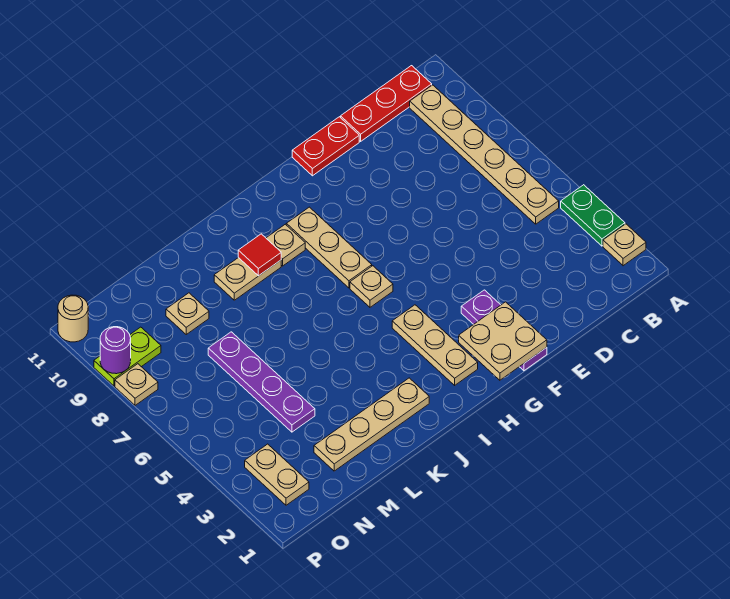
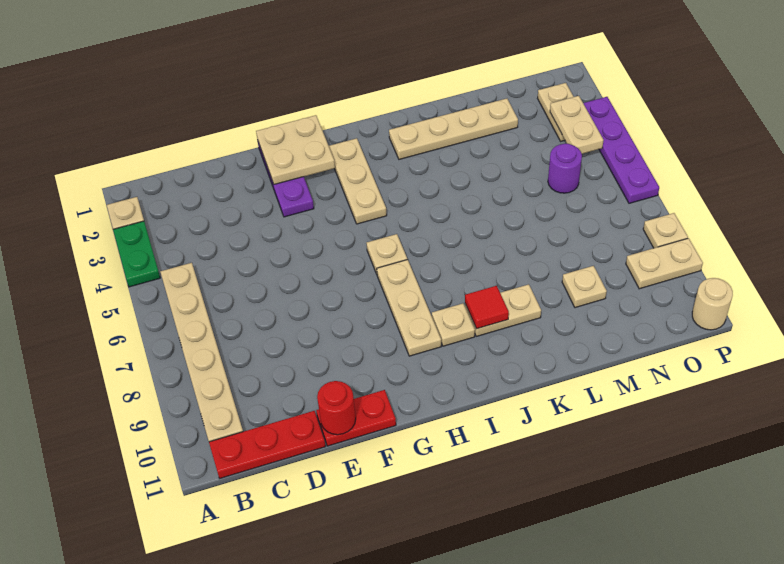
none -> red round brick E11 level 2
purple plate M4:M7 level 1 -> purple plate P3:P6 level 1
none -> tan plate O3:O4 level 2
lime plate O9:P9 level 1 -> tan plate O9:P9 level 1
purple round brick P9 level 2 -> purple round brick N5 level 1

